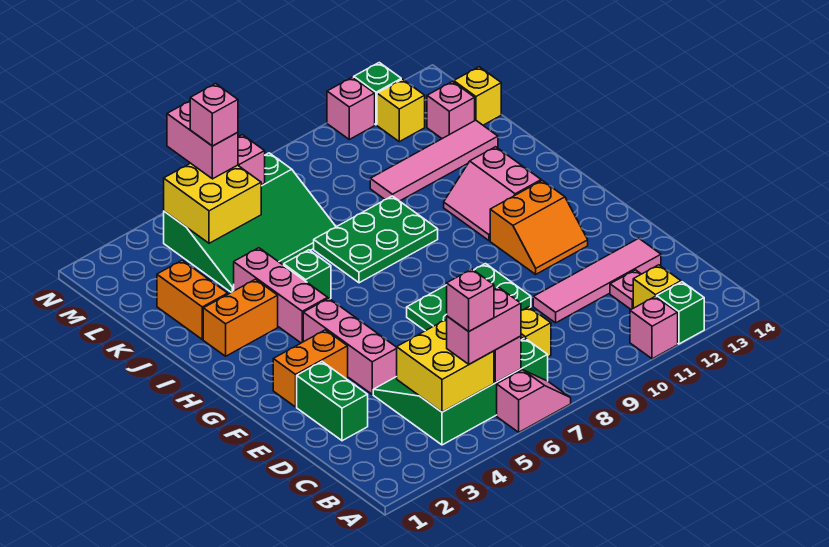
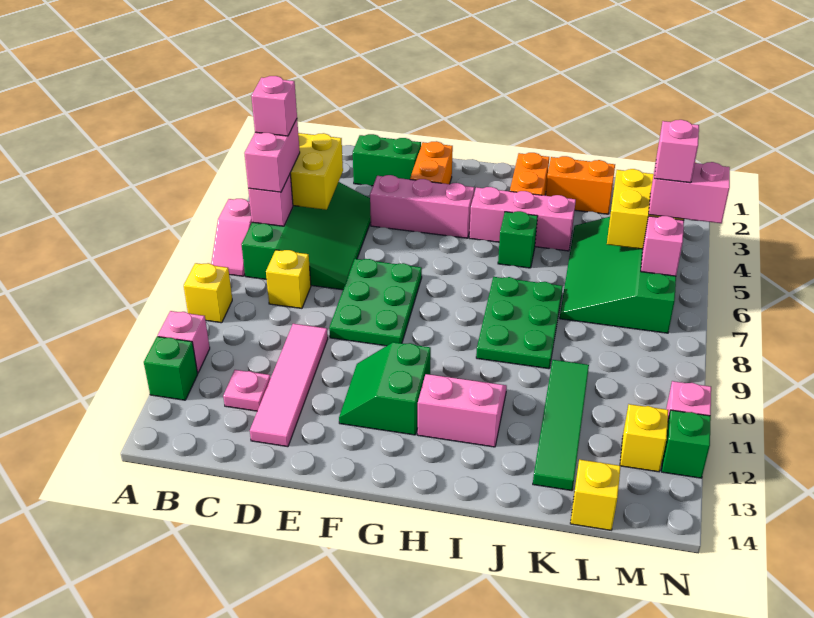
yellow brick B12 level 1 -> yellow brick A9 level 1
orange slope F11:G12 level 1 top G -> green slope F11:G12 level 1 top G
pink tile K10:K13 level 1 -> green tile K10:K13 level 1
pink brick L13 level 1 -> none

